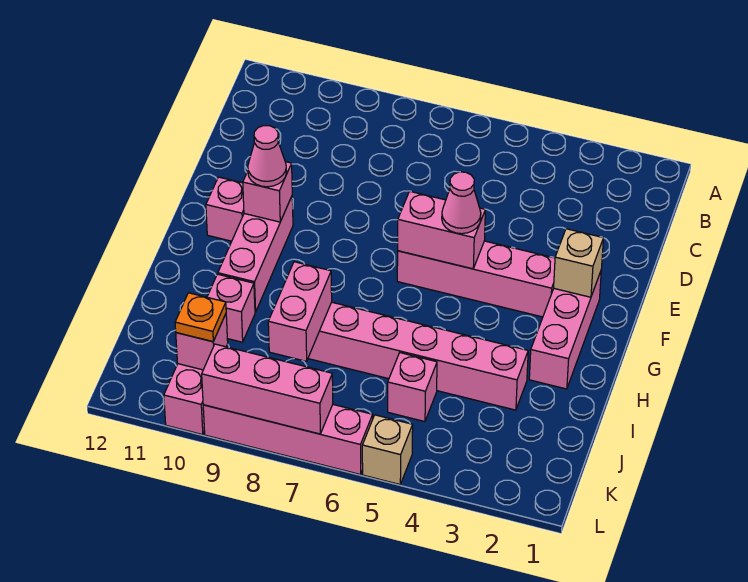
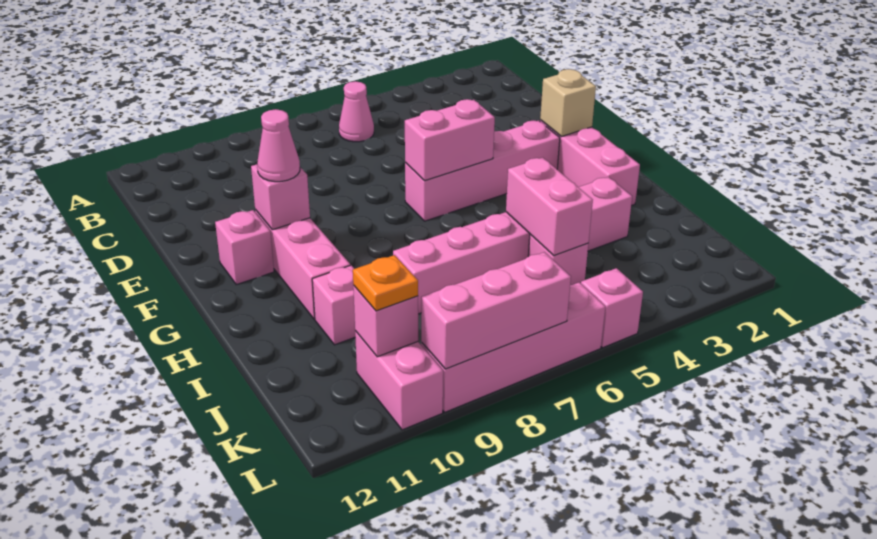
pink cone F5 level 3 -> pink cone B6 level 1
pink brick I8:J8 level 2 -> pink brick I5:J5 level 2
tan brick L5 level 1 -> pink brick L5 level 1

